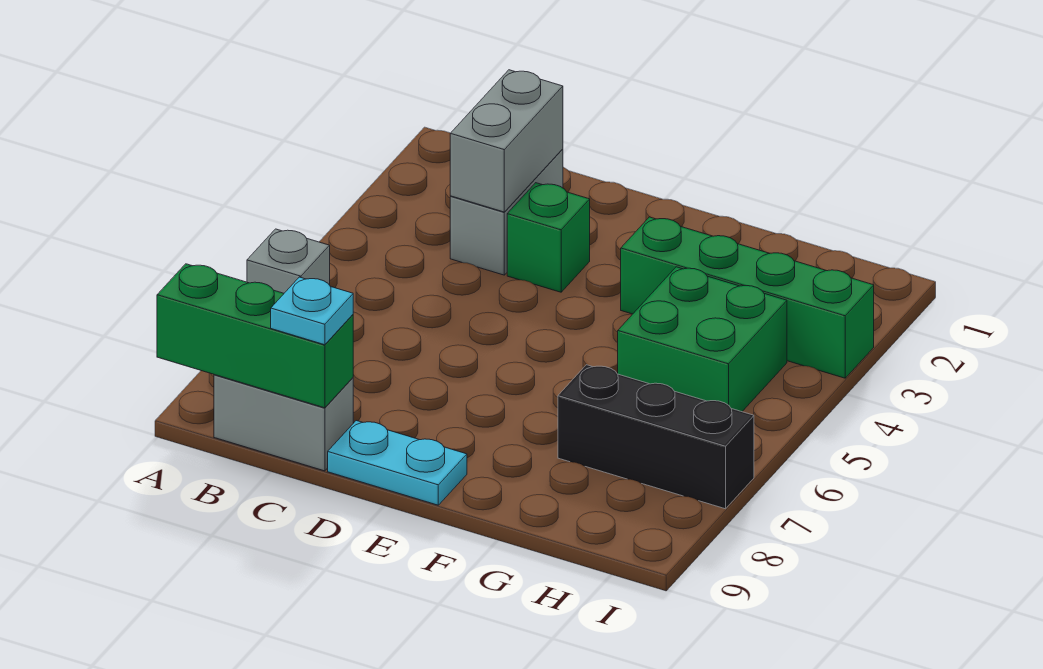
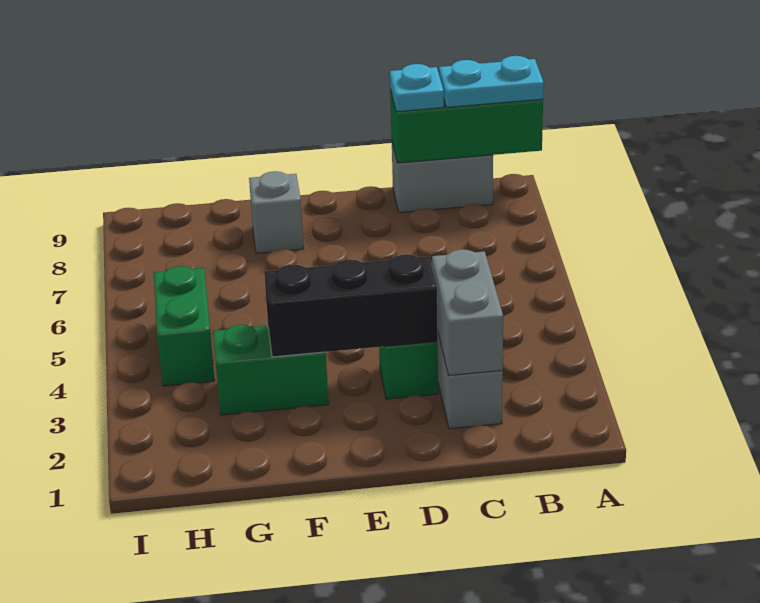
grey brick A6 level 1 -> grey brick F8 level 1
cyan plate D9:E9 level 1 -> cyan plate A9:B9 level 3
green brick F3:I3 level 1 -> green brick F3:G3 level 1
green brick G4:H5 level 1 -> green brick H4:H5 level 1
black brick G7:I7 level 1 -> black brick D3:F3 level 2

